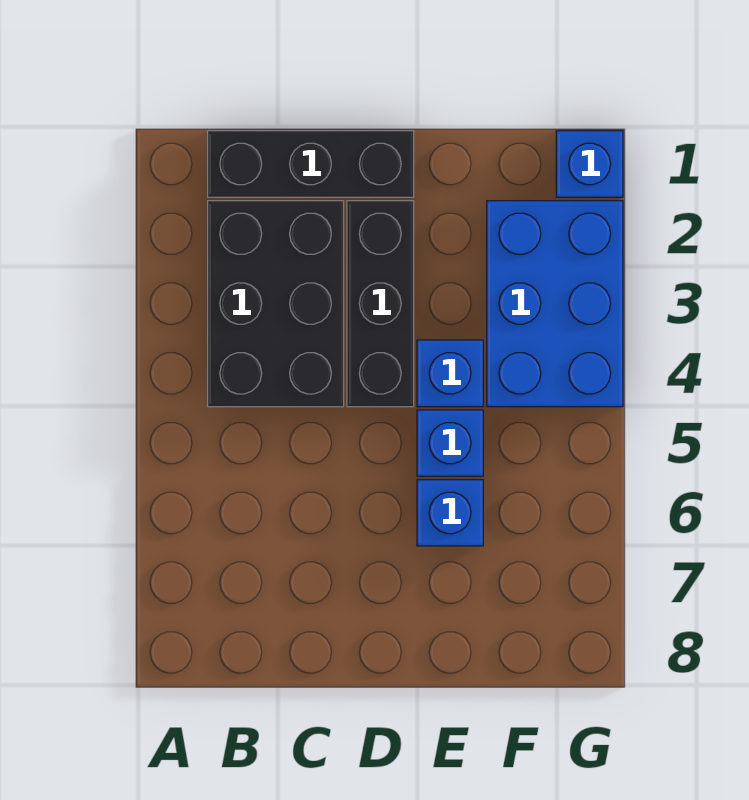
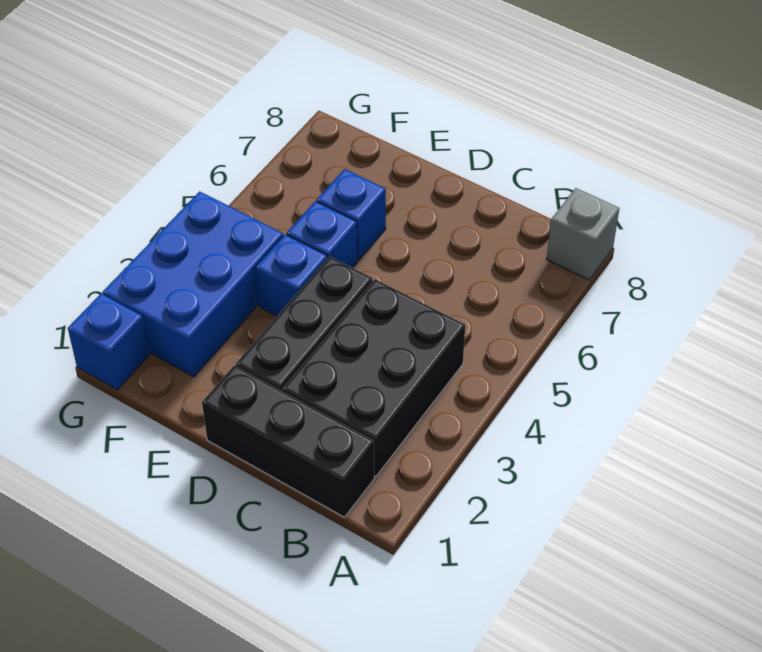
none -> grey brick A8 level 1

